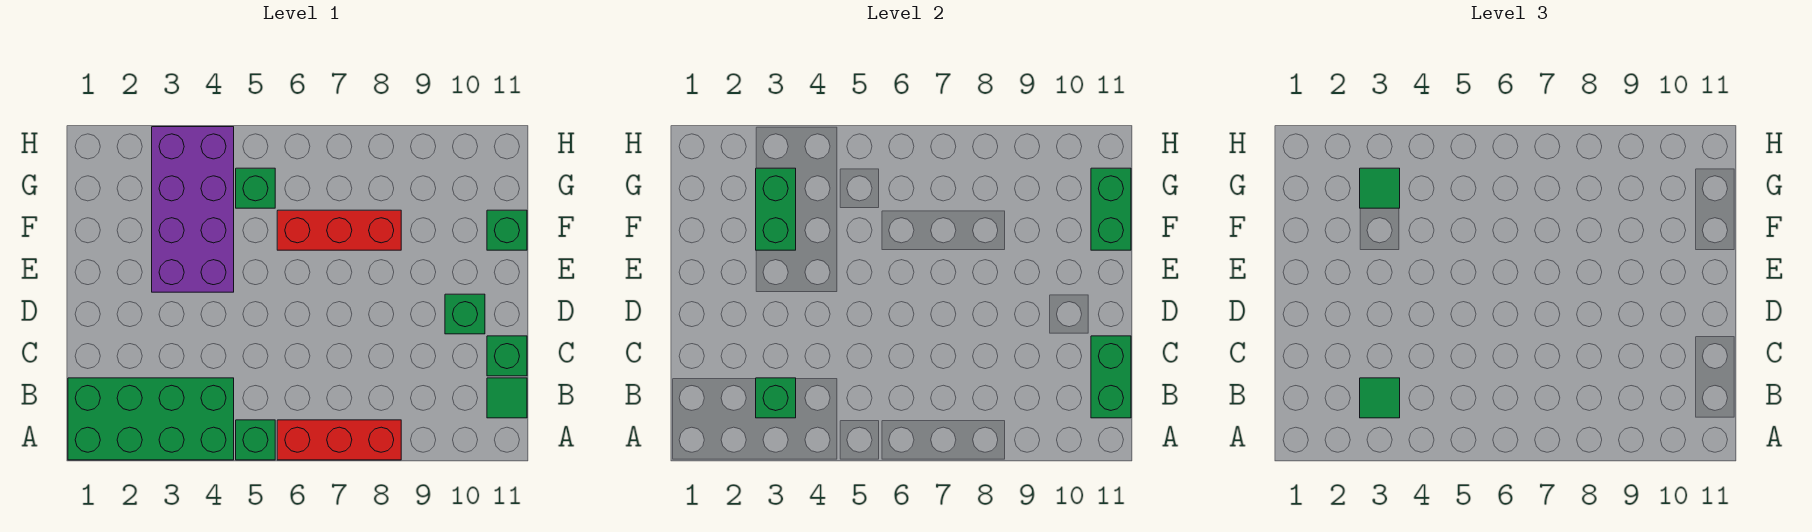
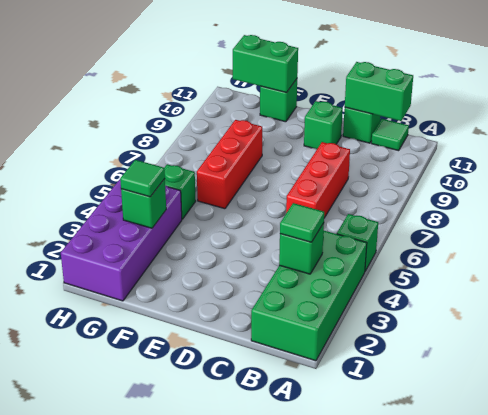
red brick A6:A8 level 1 -> red brick C6:C8 level 1
purple brick E3:H4 level 1 -> purple brick G1:H4 level 1
green brick F3:G3 level 2 -> green brick G3 level 2

